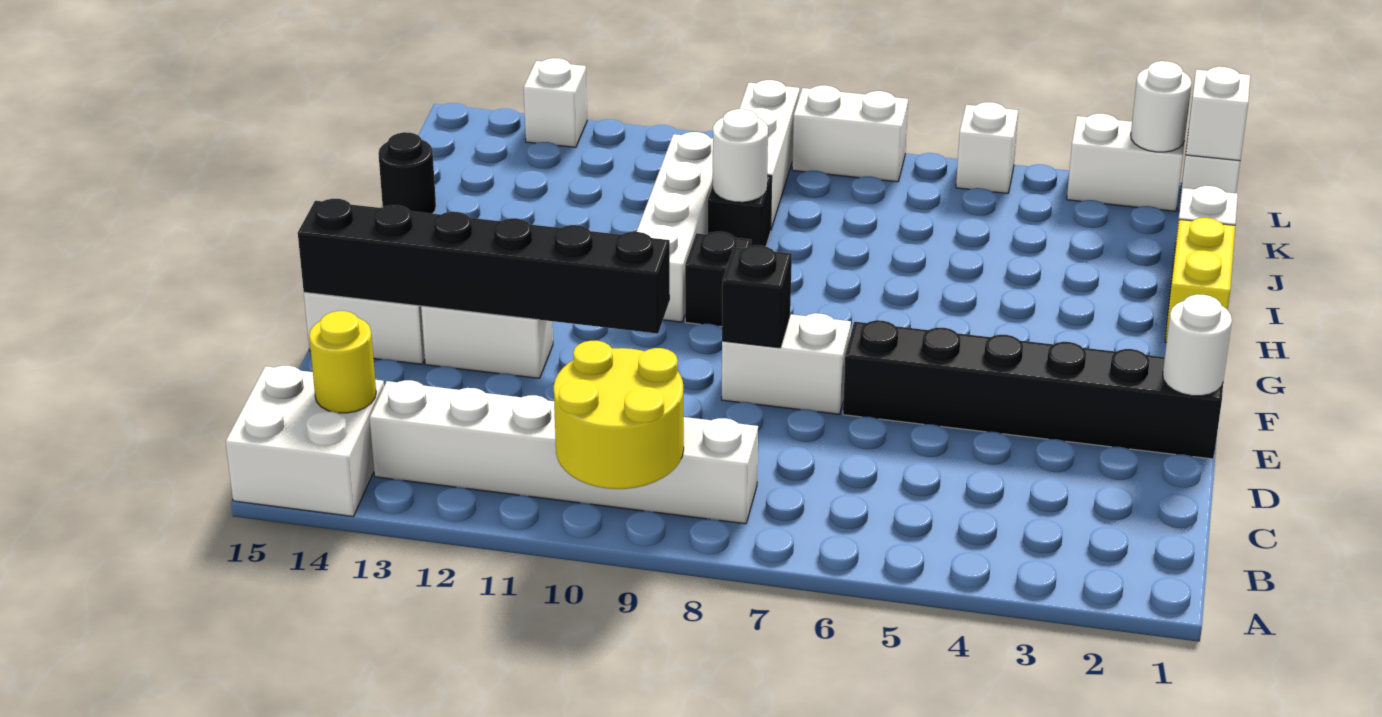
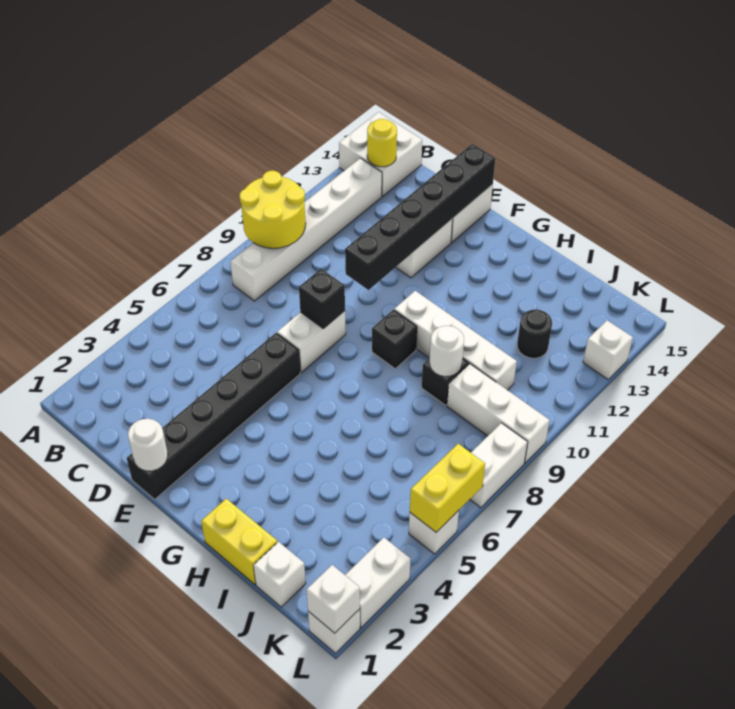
black round brick I15 level 1 -> black round brick J12 level 1
white round brick L2 level 2 -> none
none -> yellow brick L5:L6 level 2

